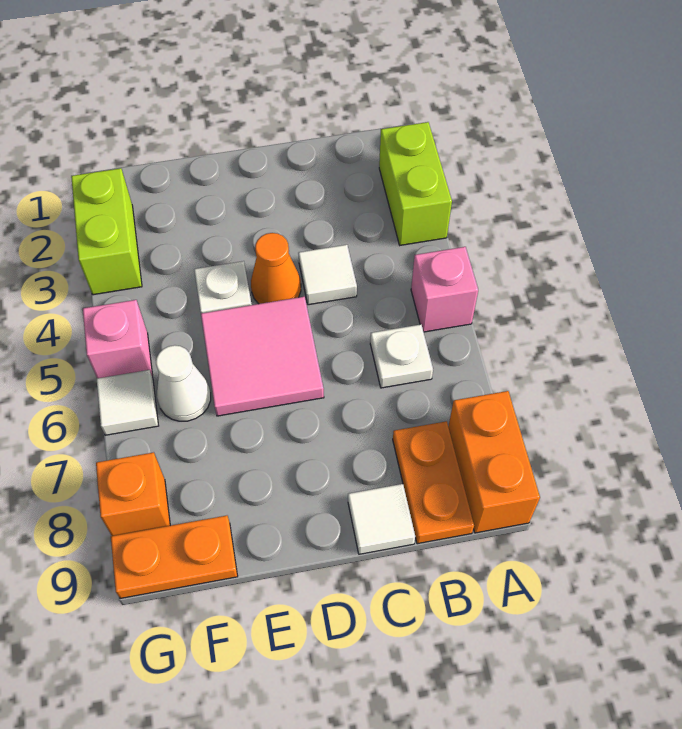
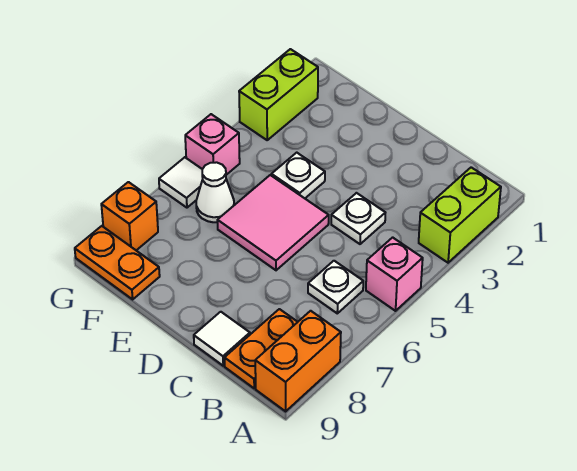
white tile C4 level 1 -> white plate C4 level 1
orange cone D4 level 1 -> none

